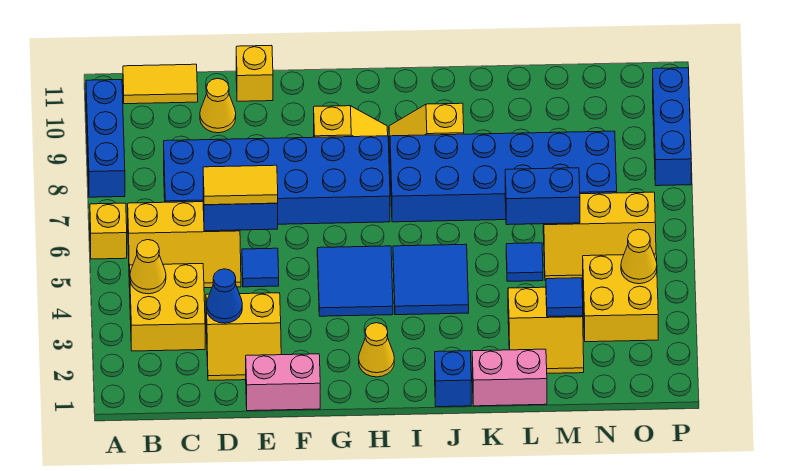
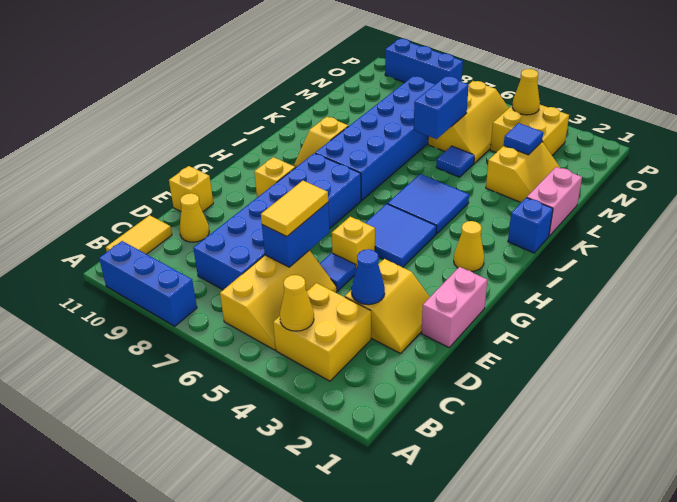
yellow brick A6 level 1 -> yellow brick F5 level 1

